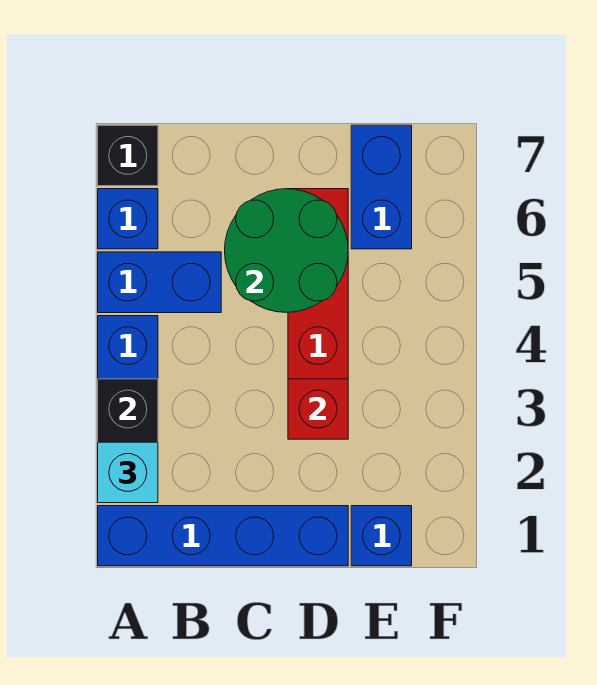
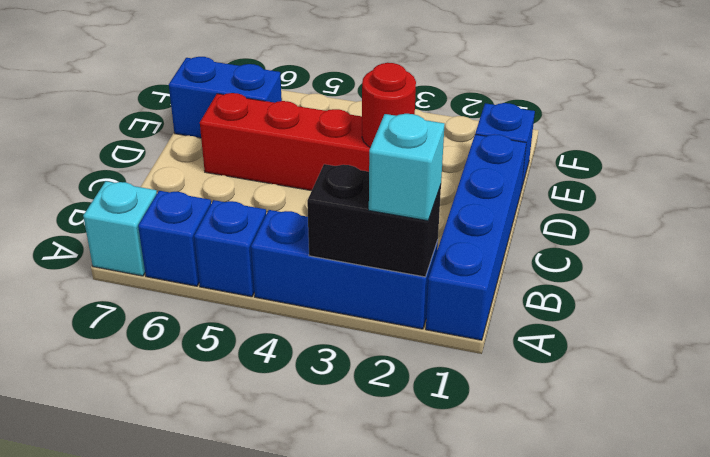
blue brick A5:B5 level 1 -> blue brick A5 level 1
black brick A7 level 1 -> cyan brick A7 level 1
green round brick C5:D6 level 2 -> none
red brick D3 level 2 -> red round brick D3 level 2

